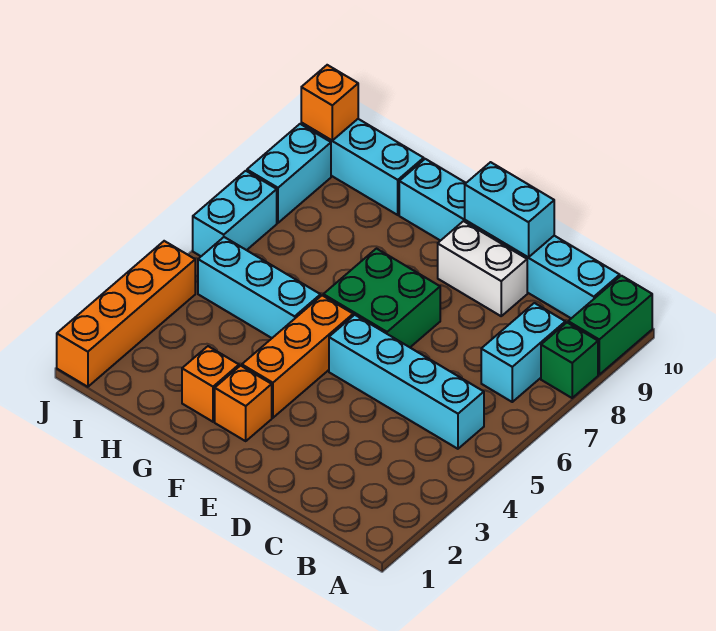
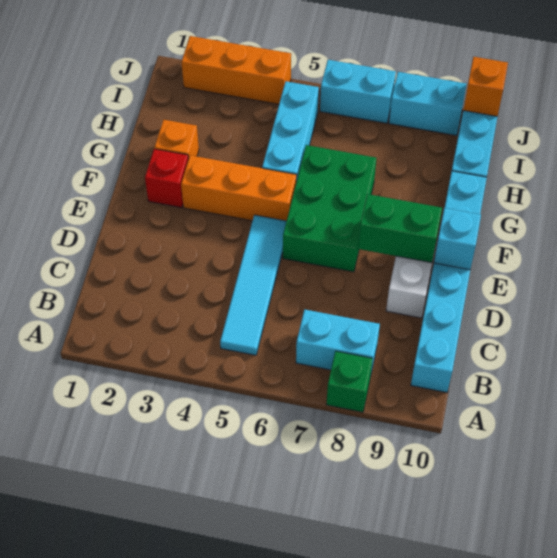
green brick A9:A10 level 1 -> green brick E8:E9 level 2
cyan brick B5:E5 level 1 -> cyan tile B5:E5 level 1
cyan brick D10:E10 level 2 -> cyan brick E10 level 2
green brick E6:F7 level 1 -> green brick E6:G7 level 1
orange brick F2 level 1 -> red brick F2 level 1
orange brick J1:J4 level 1 -> orange brick J2:J4 level 1

